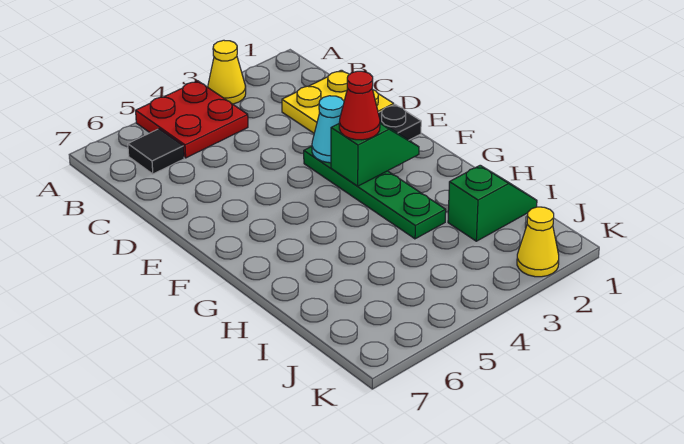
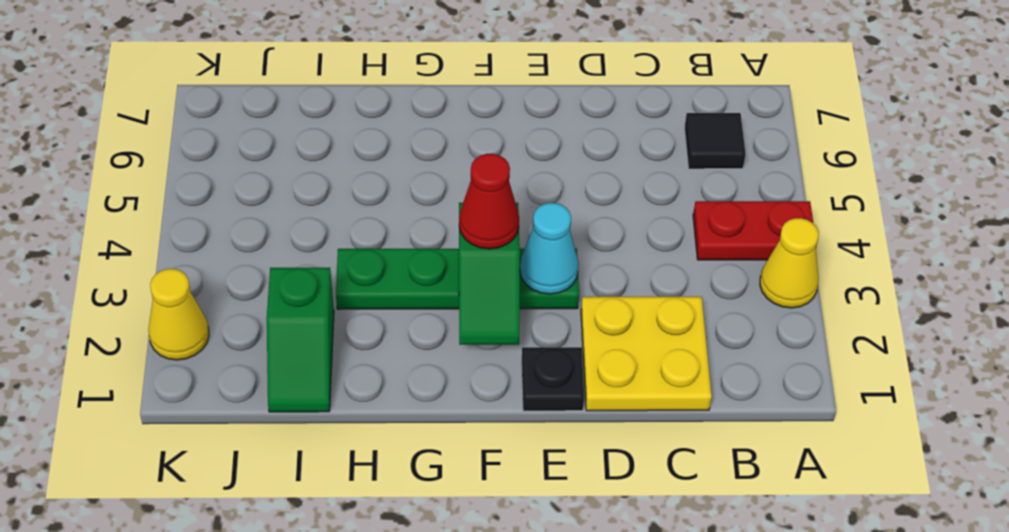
red plate A4:B5 level 1 -> red plate A4:B4 level 1

